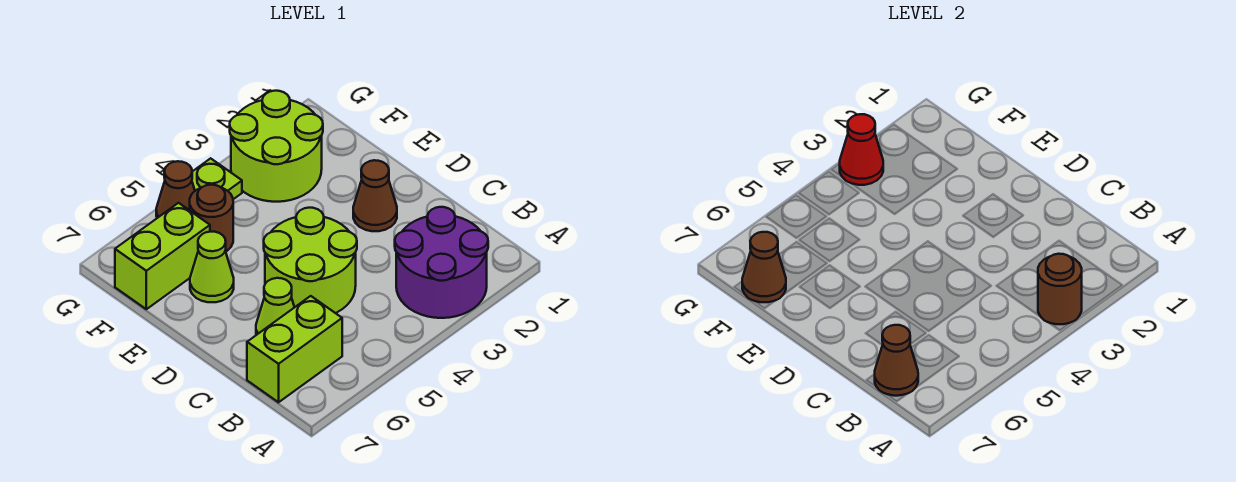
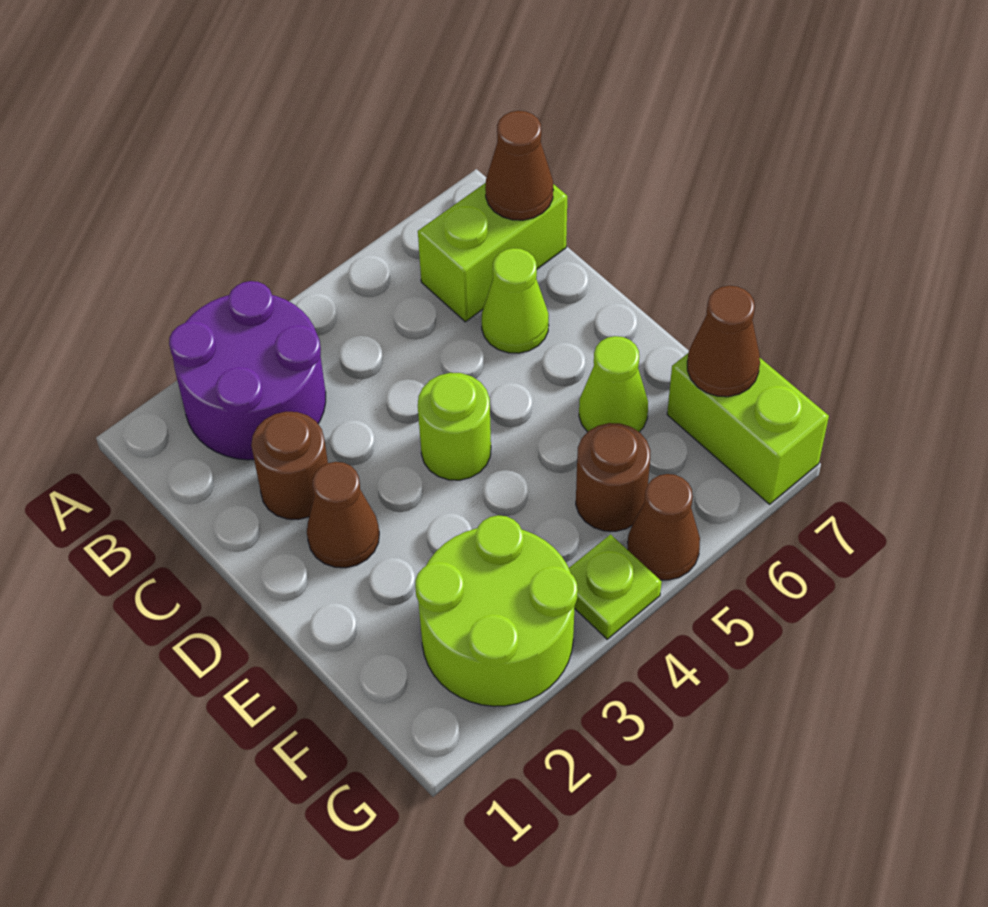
brown round brick A3 level 2 -> brown round brick C2 level 1
lime round brick C4:D5 level 1 -> lime round brick D4 level 1
lime brick F6:F7 level 1 -> lime brick F7:G7 level 1
red cone G3 level 2 -> none

